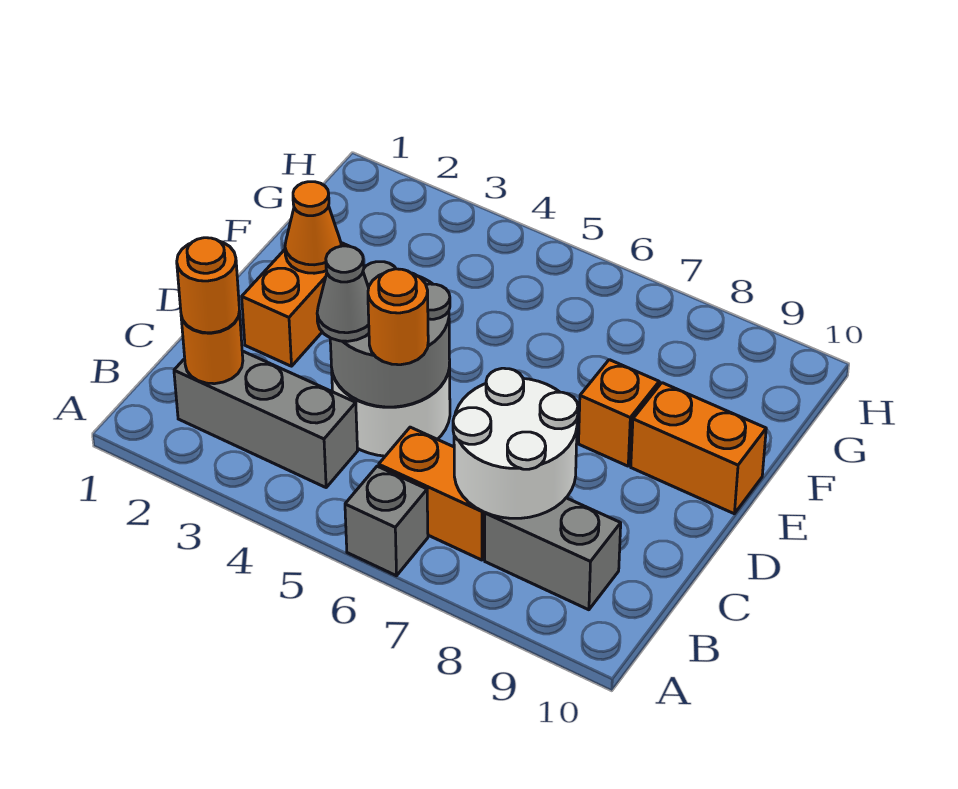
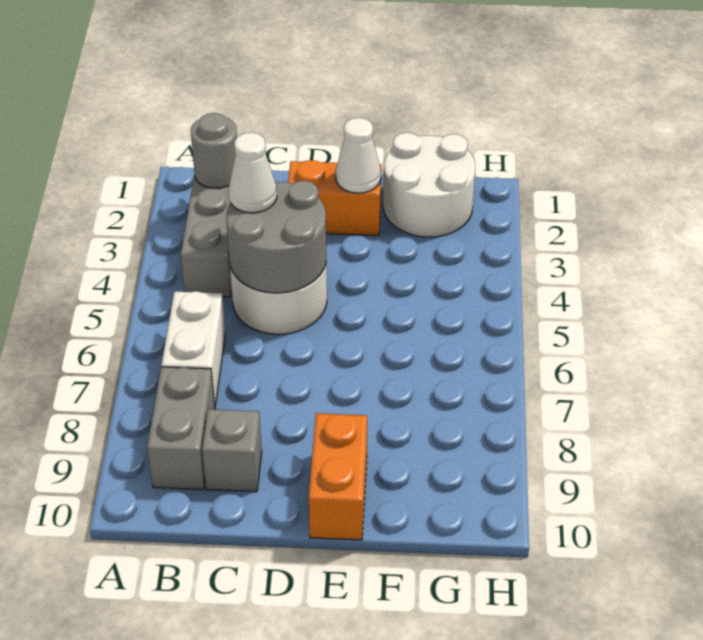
grey brick A6 level 1 -> grey brick C9 level 1
orange round brick B2 level 2 -> grey round brick B2 level 2
orange round brick B2 level 3 -> none
orange brick B6:B7 level 1 -> white brick B6:B7 level 1
white round brick B7:C8 level 2 -> white round brick F1:G2 level 1
grey cone C4 level 3 -> white cone C4 level 3
orange round brick C5 level 3 -> none
orange cone E2 level 2 -> white cone E2 level 2
orange brick E8 level 1 -> none

